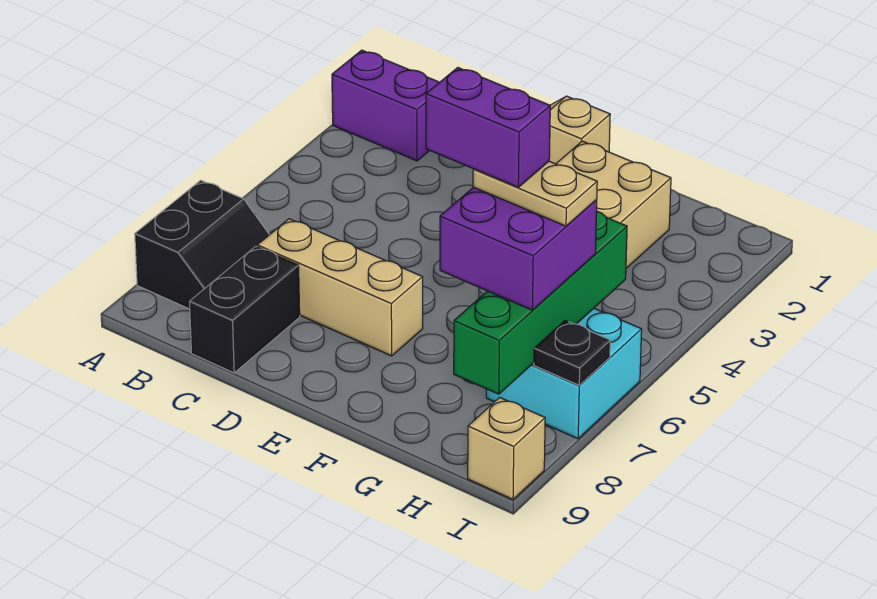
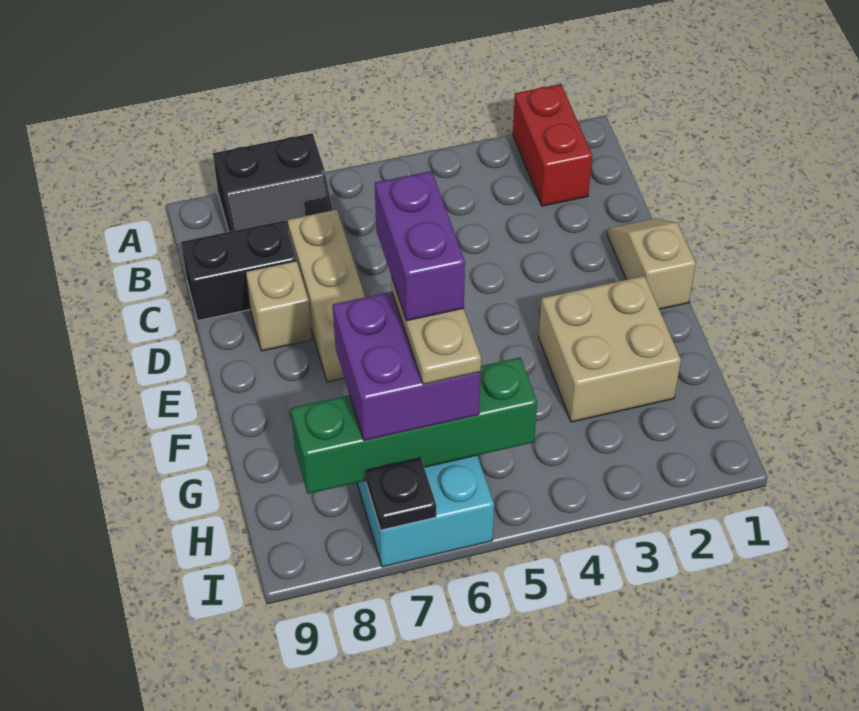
purple brick A2:B2 level 1 -> red brick A2:B2 level 1
tan brick I9 level 1 -> tan brick D8 level 1

